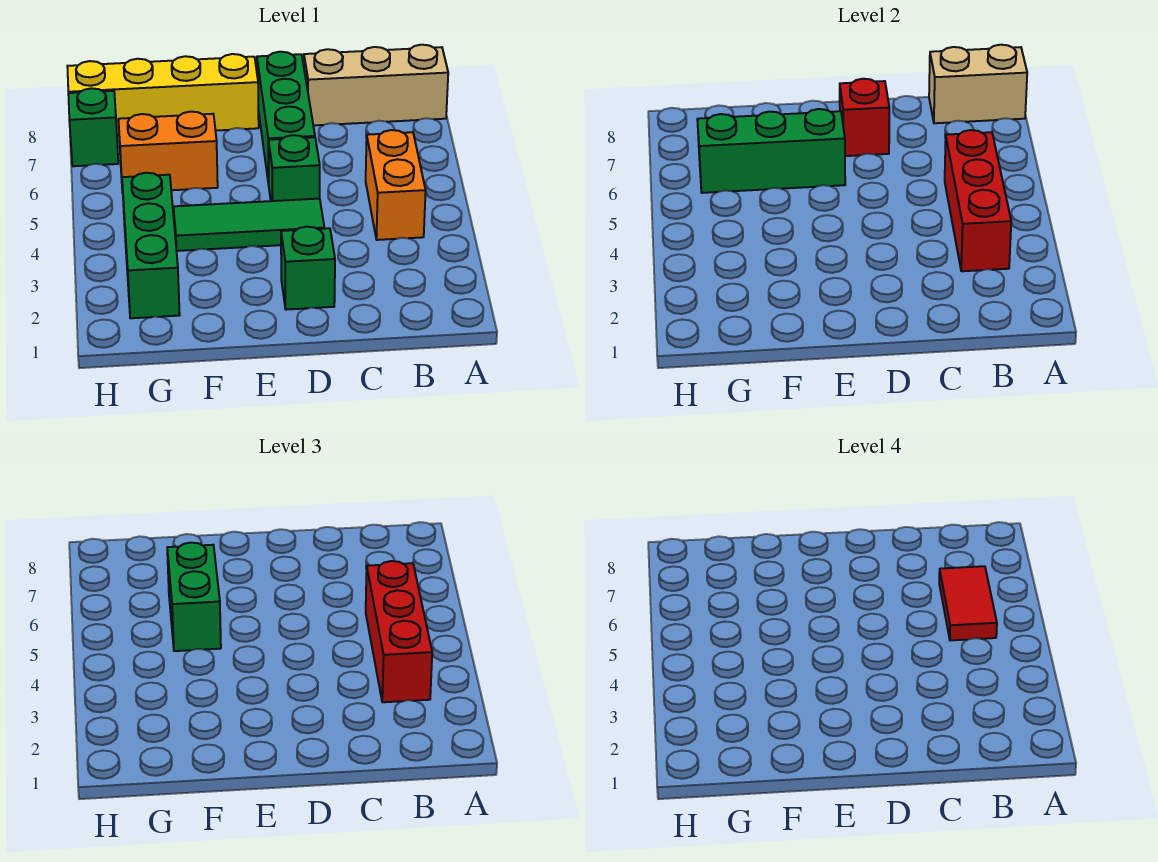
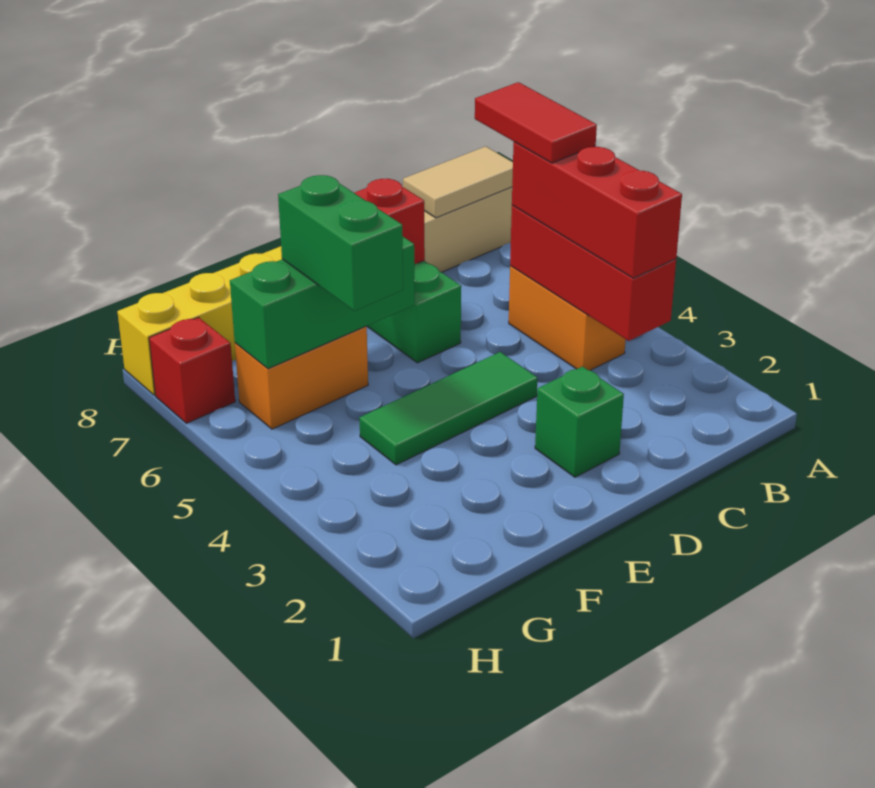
tan brick A8:B8 level 2 -> tan tile A8:B8 level 2
green brick D5 level 1 -> none
green brick G2:G4 level 1 -> none
green brick H7 level 1 -> red brick H7 level 1

